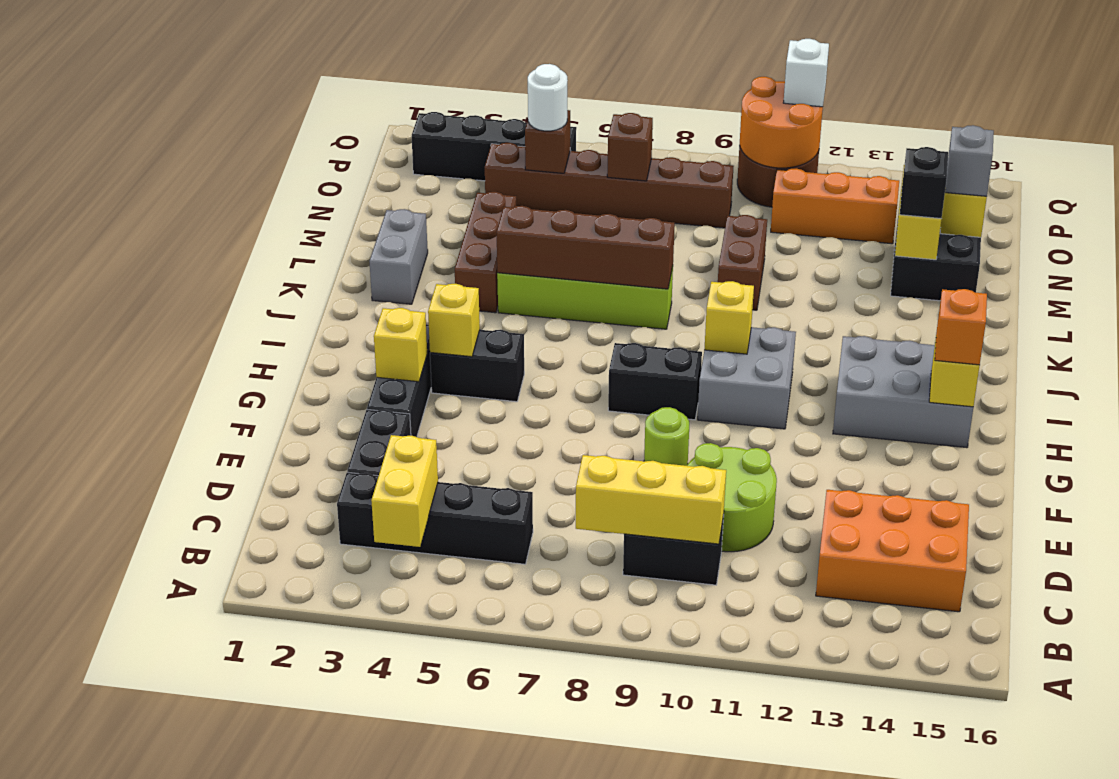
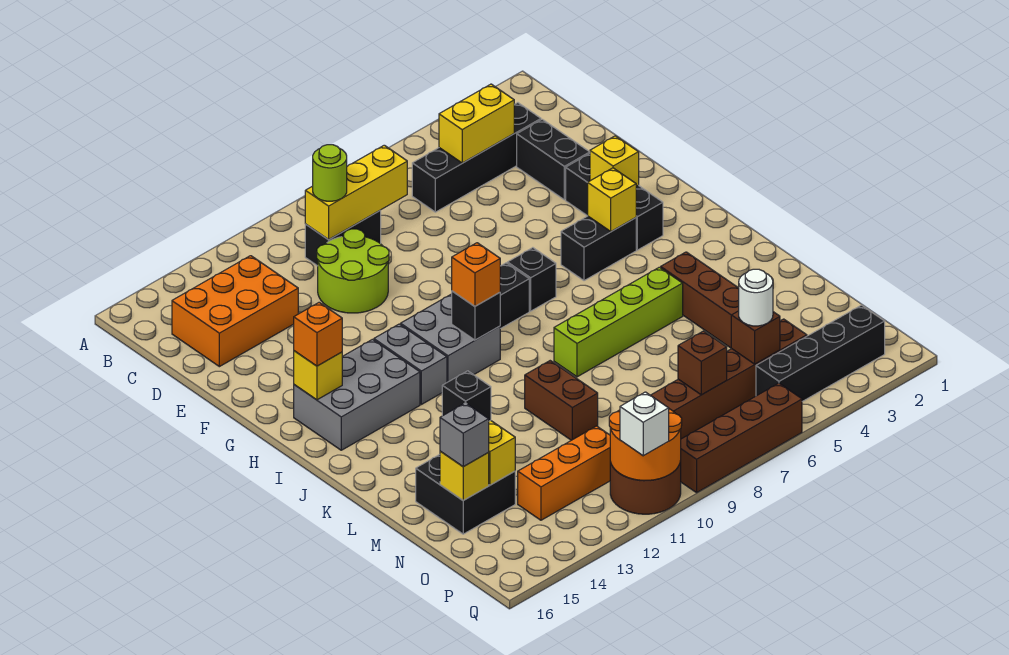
yellow brick B4:C4 level 2 -> yellow brick C4:C5 level 2
lime round brick F9 level 1 -> lime round brick C10 level 3
none -> black brick H7 level 1
yellow brick I10 level 2 -> black brick I10 level 2
none -> orange brick I10 level 3
grey brick K2:L2 level 1 -> grey brick H12:I12 level 1
brown brick K5:K8 level 2 -> brown brick Q6:Q9 level 1

